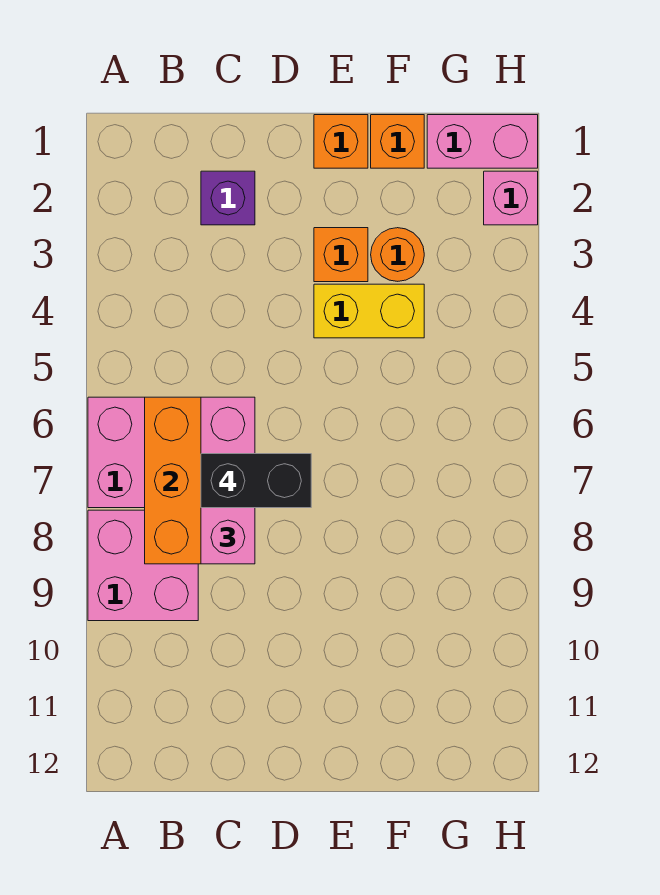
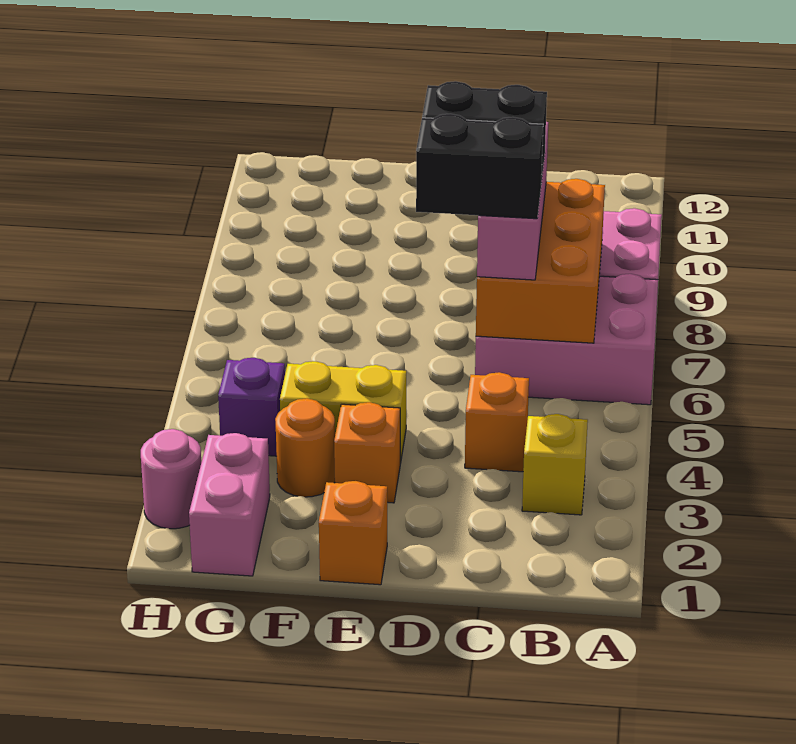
none -> yellow brick B3 level 1
purple brick C2 level 1 -> purple brick G4 level 1
none -> black brick C6:D6 level 4
orange brick F1 level 1 -> orange brick C4 level 1
pink brick G1:H1 level 1 -> pink brick G1:G2 level 1
pink brick H2 level 1 -> pink round brick H2 level 1

